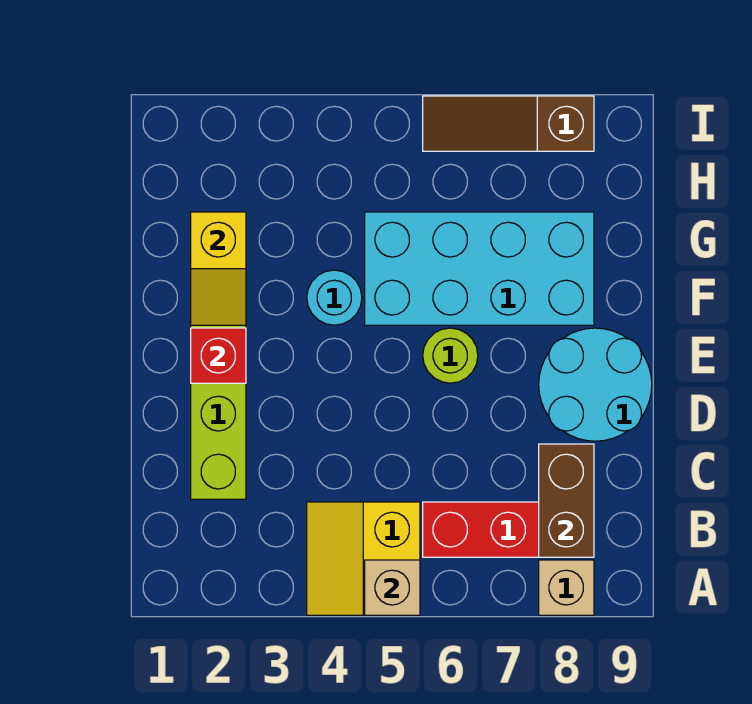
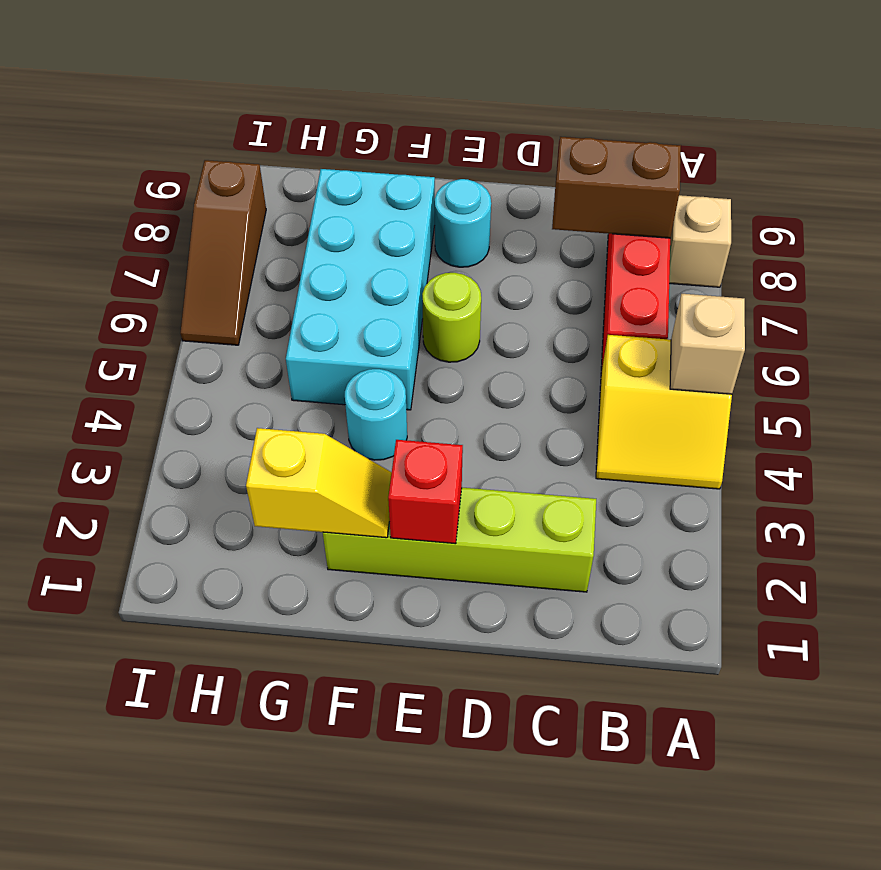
cyan round brick D8:E9 level 1 -> cyan round brick E8 level 1

